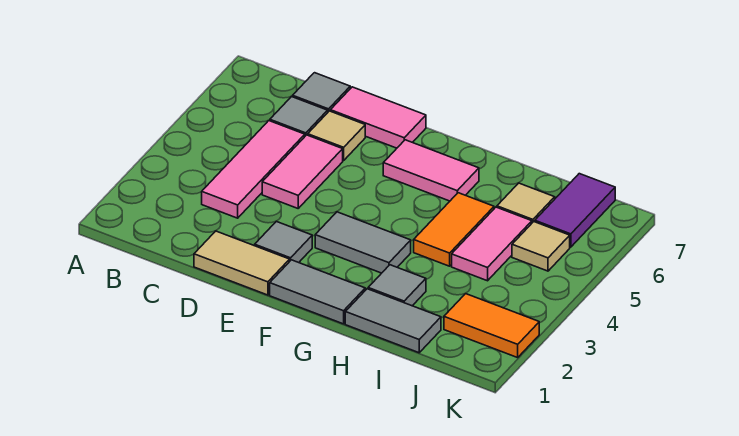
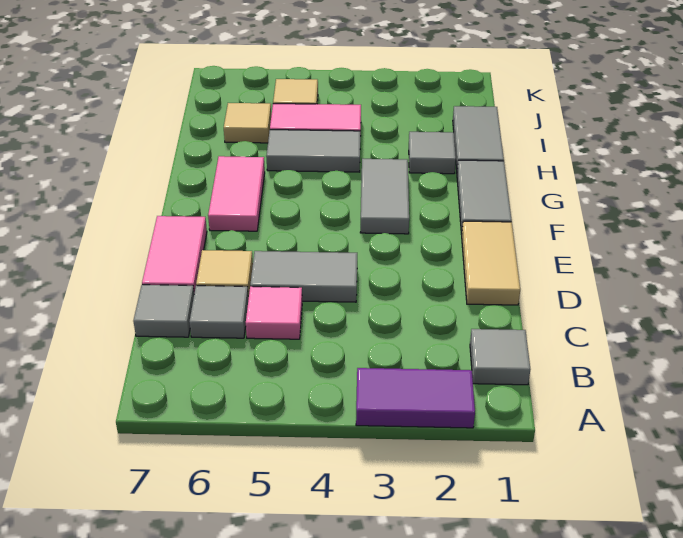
pink tile C3:C5 level 1 -> pink tile C5 level 1
pink tile D4:D5 level 1 -> grey tile D4:D5 level 1
grey tile E2 level 1 -> grey tile B1 level 1
orange tile H4:H5 level 1 -> grey tile H4:H5 level 1
orange tile J2:K2 level 1 -> none
purple tile J6:J7 level 1 -> purple tile A2:A3 level 1

